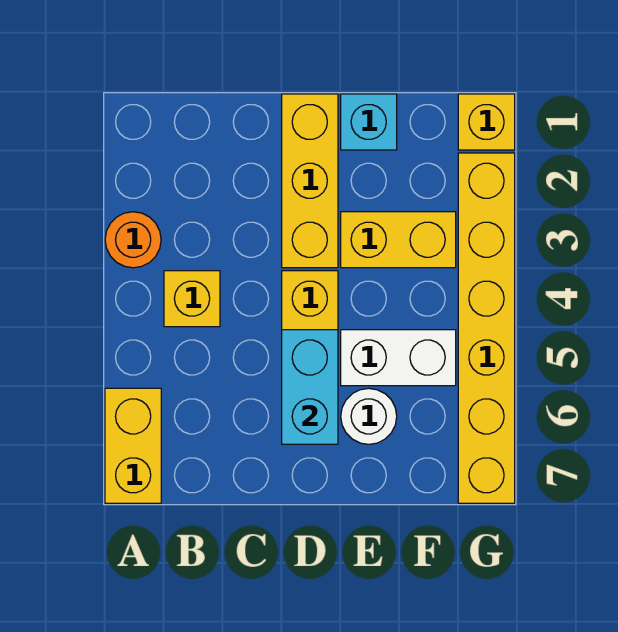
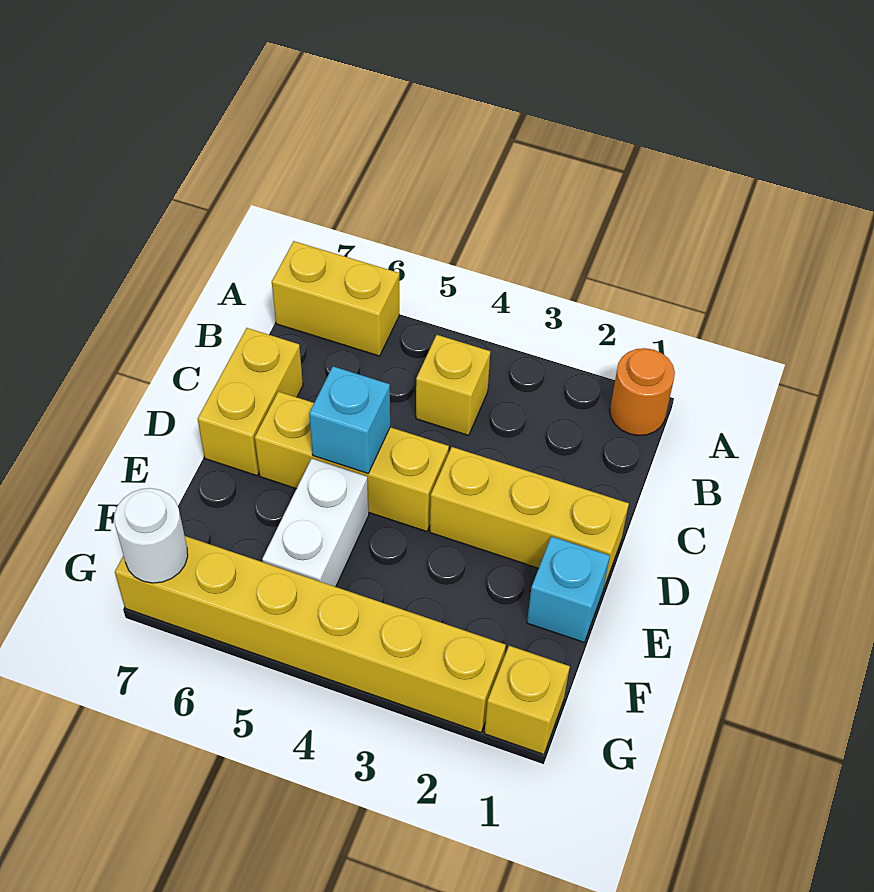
orange round brick A3 level 1 -> orange round brick A1 level 1
cyan brick D5:D6 level 2 -> cyan brick D5 level 2
yellow brick E3:F3 level 1 -> yellow brick C7:D7 level 1
white round brick E6 level 1 -> white round brick G7 level 2

